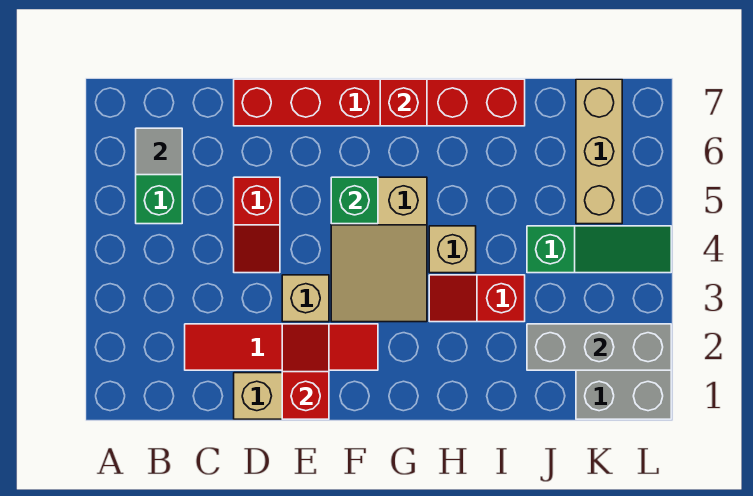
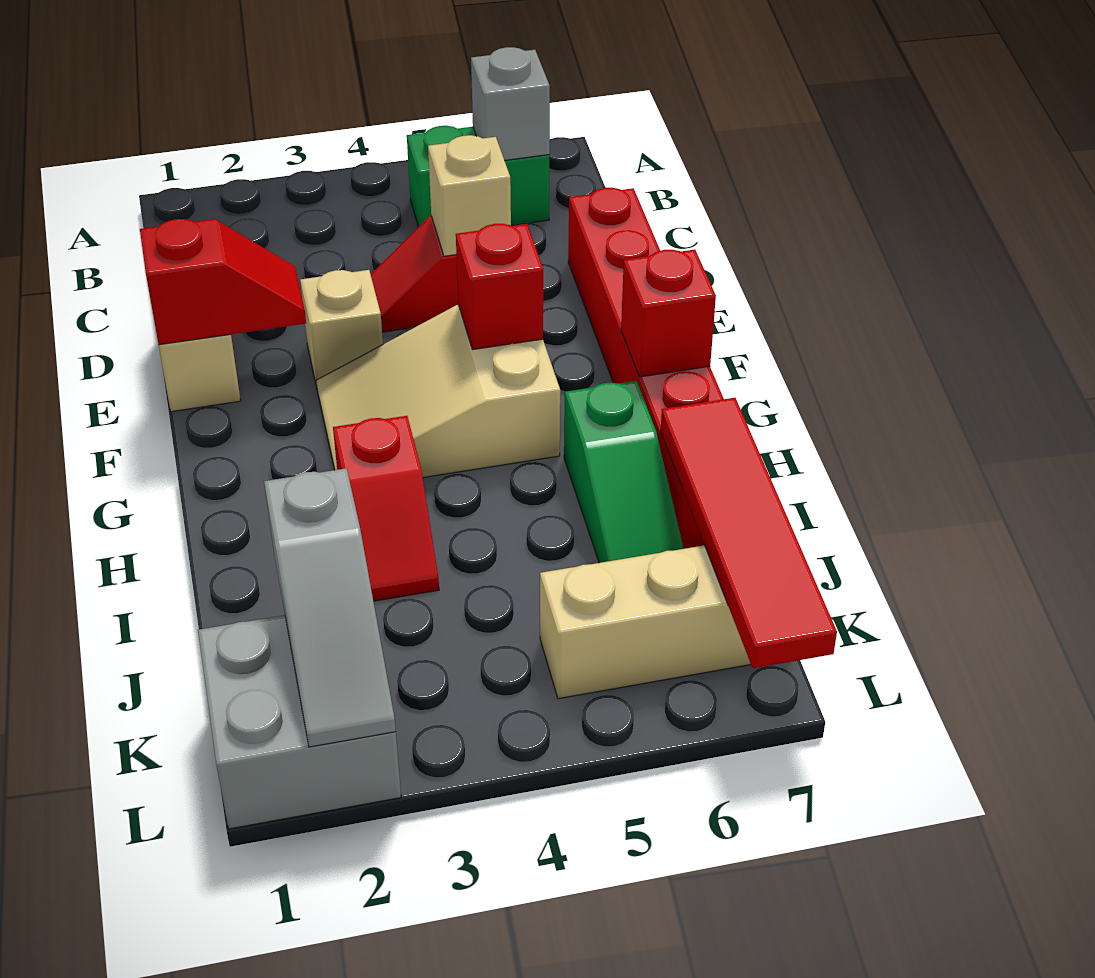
grey tile B6 level 2 -> grey brick B6 level 2
red tile C2:F2 level 1 -> red tile I7:L7 level 2
green brick F5 level 2 -> red brick F5 level 2
red slope H3:I3 level 1 top I -> red slope H3:I3 level 1 top H
tan brick H4 level 1 -> tan brick D5 level 2
grey brick J2:L2 level 2 -> grey slope J2:L2 level 2 top J
green slope J4:L4 level 1 top J -> green slope H6:J6 level 1 top H

